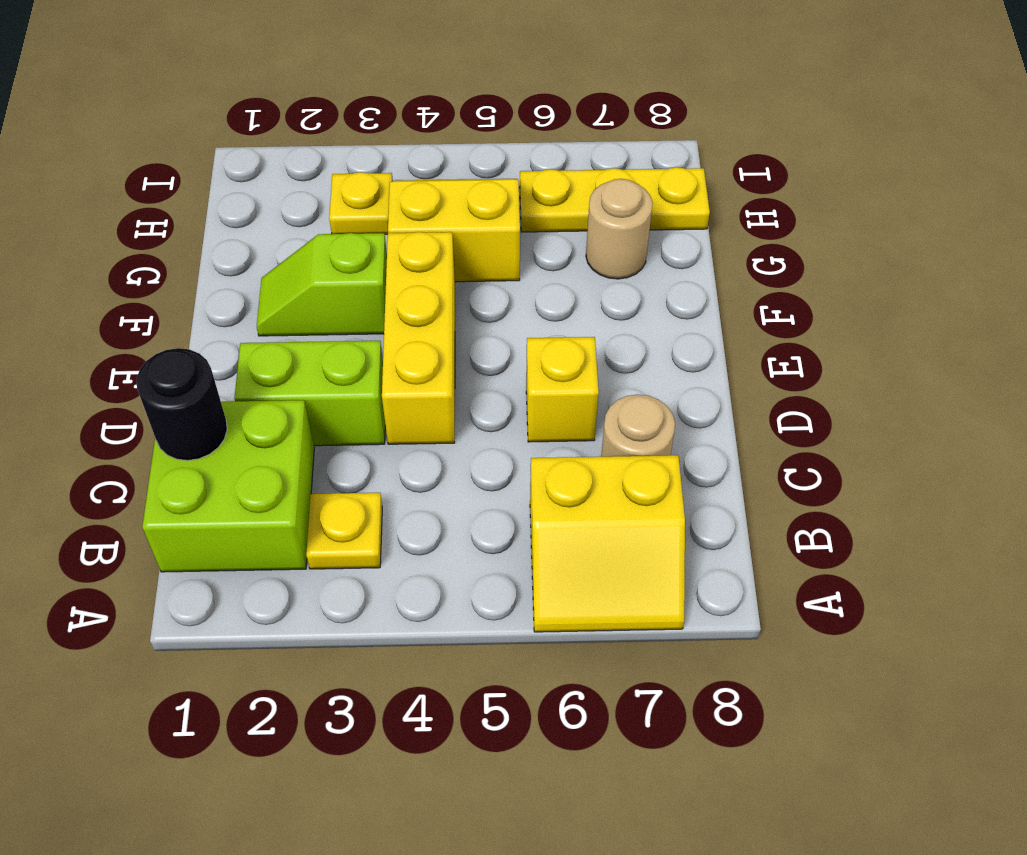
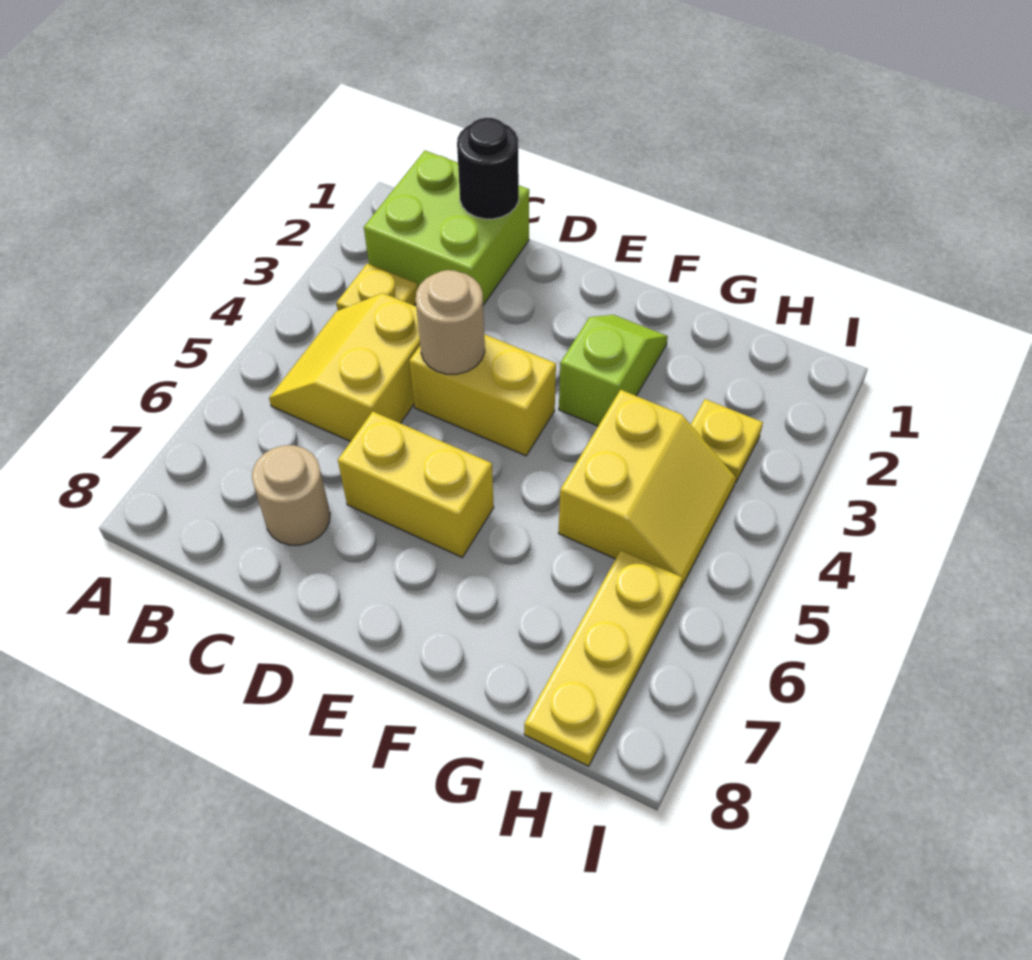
yellow slope A6:B7 level 1 top B -> yellow slope B4:C5 level 1 top C
lime brick D2:D3 level 1 -> none
yellow brick D4:F4 level 1 -> yellow brick D4:E4 level 1
yellow brick D6 level 1 -> yellow brick D6:E6 level 1
tan round brick G7 level 1 -> tan round brick D4 level 2

